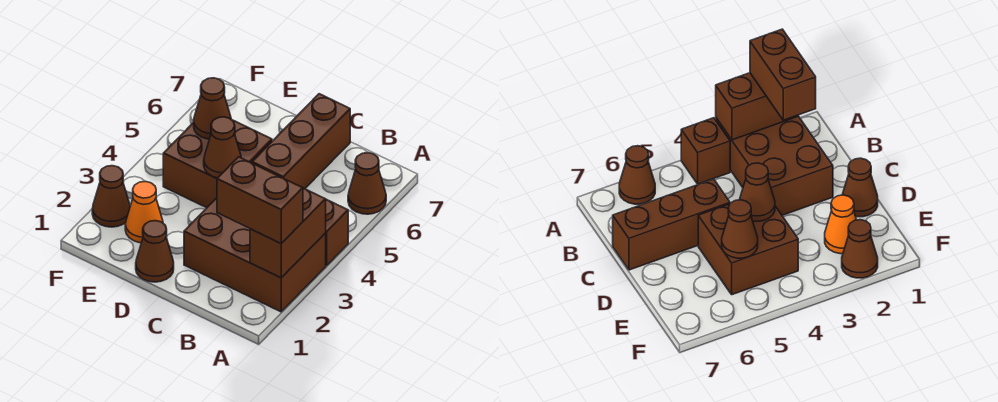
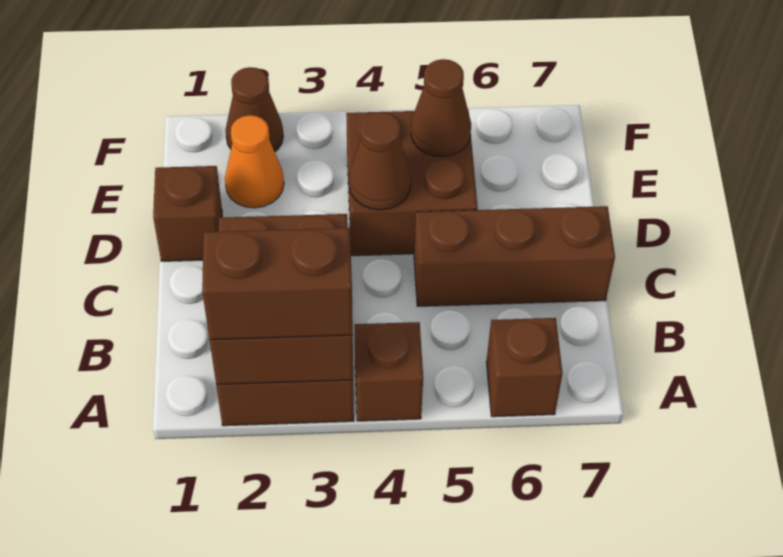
brown brick A2:B2 level 3 -> brown brick A2:A3 level 3
brown cone A6 level 1 -> brown brick A6 level 1
brown cone D1 level 1 -> brown brick D1 level 1

